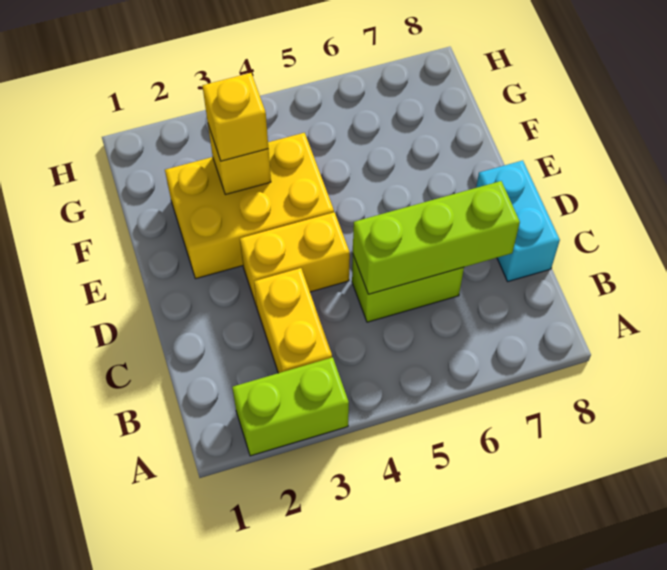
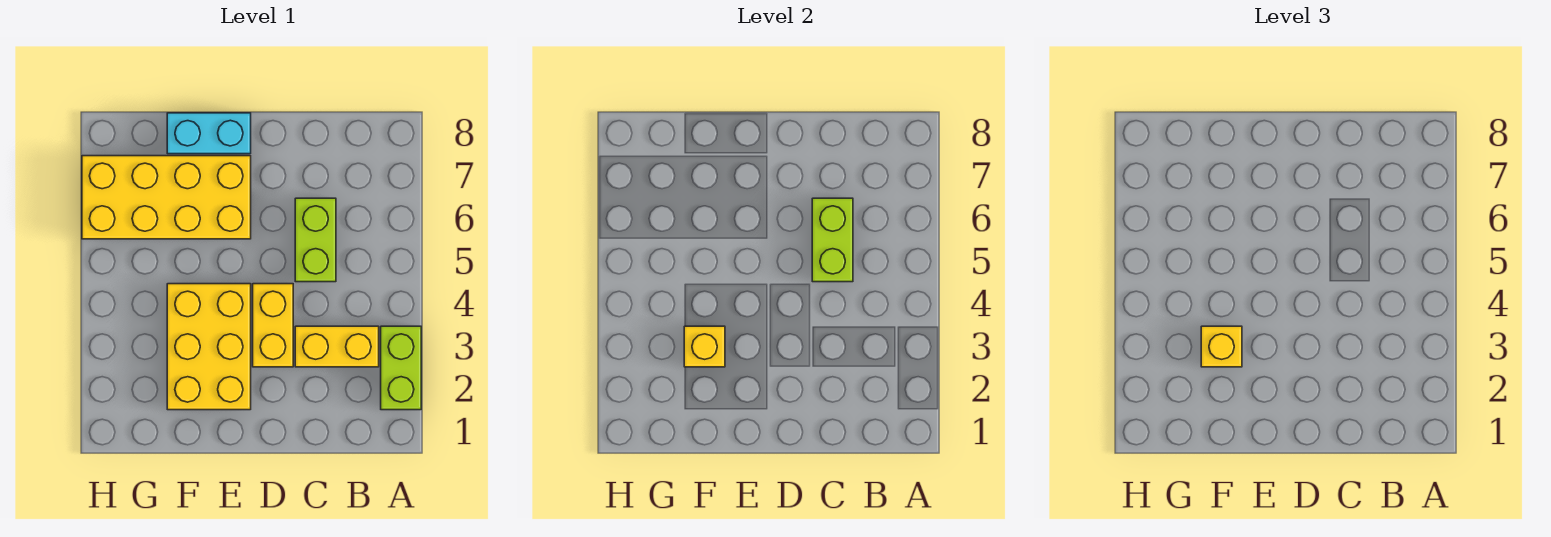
lime brick C5:C7 level 2 -> lime brick C5:C6 level 2
cyan brick C8:D8 level 1 -> cyan brick E8:F8 level 1
none -> yellow brick E6:H7 level 1

